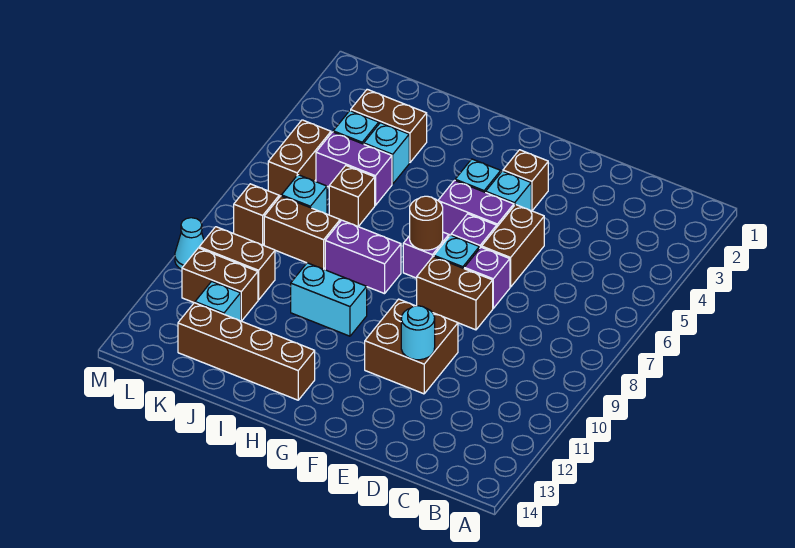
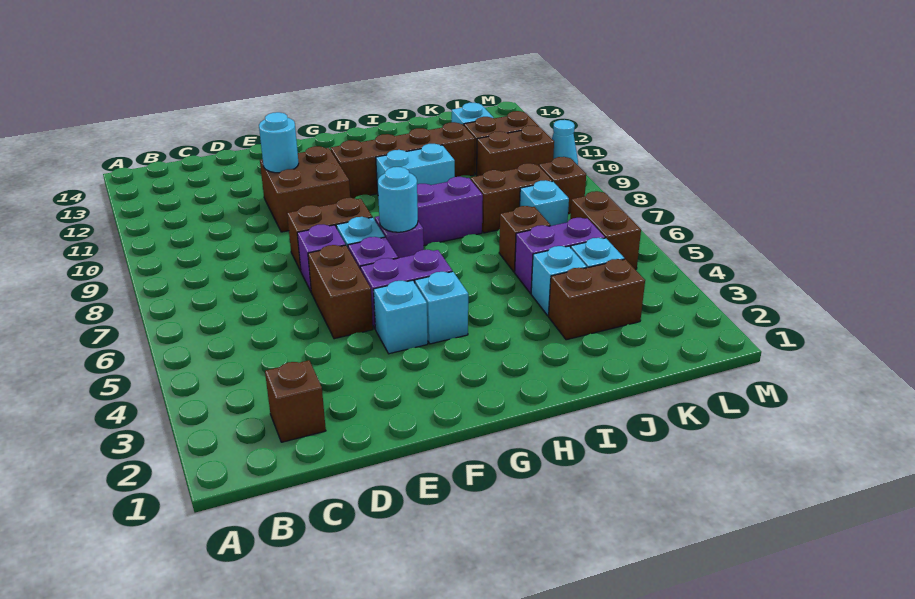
brown brick F3 level 1 -> brown brick C2 level 1
brown round brick G7 level 2 -> cyan round brick G7 level 2
brown brick H13:K13 level 1 -> brown brick G11:J11 level 1

